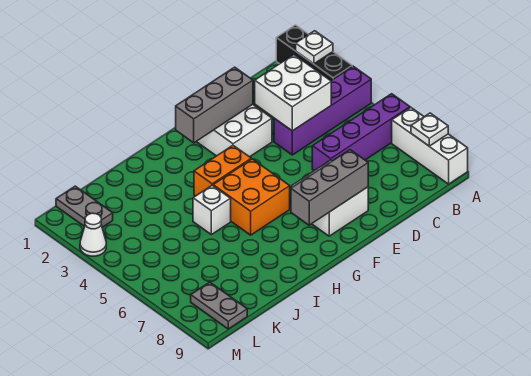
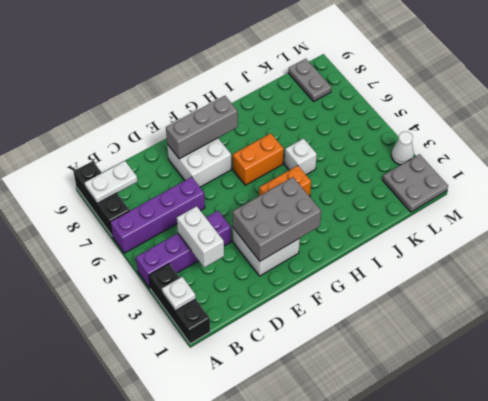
white brick A7:A9 level 1 -> black brick A7:A9 level 1
white plate A8 level 2 -> white plate A8:B8 level 2
white brick C3:D4 level 2 -> white brick C3:C4 level 2
grey brick E2:G2 level 2 -> grey brick E2:G3 level 2
orange brick G5:H6 level 1 -> orange brick G6:H6 level 1
grey plate L1:L2 level 1 -> grey plate L1:M2 level 1

